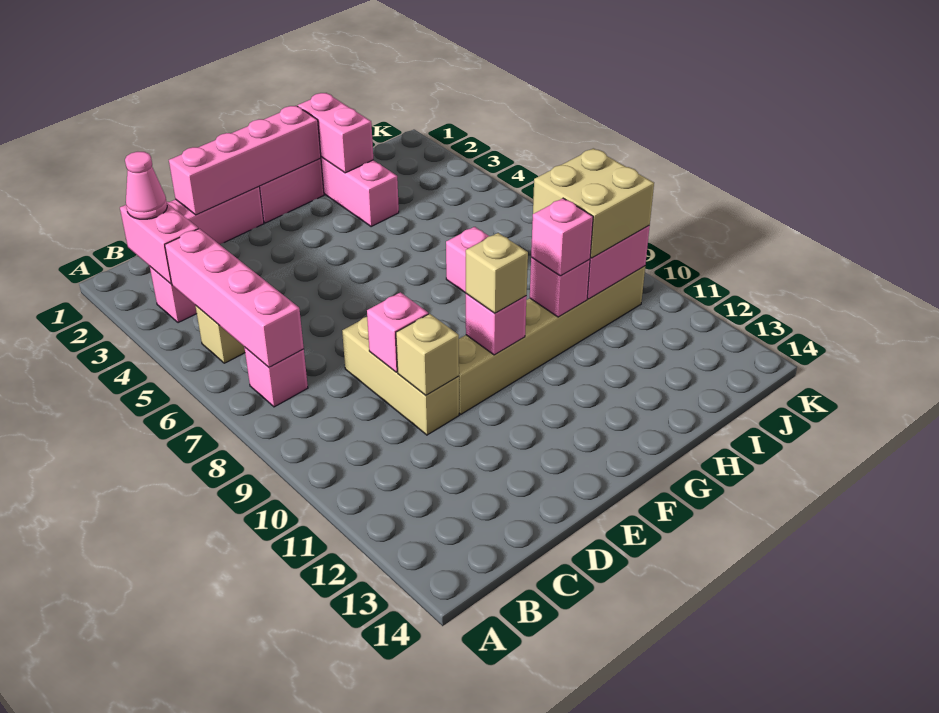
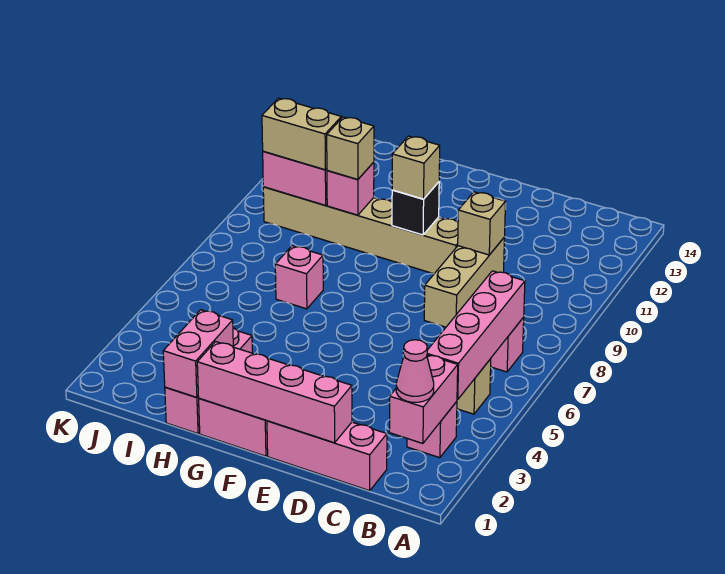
pink brick D9 level 2 -> none
pink brick F10 level 2 -> black brick F10 level 2
pink brick H10 level 3 -> tan brick H10 level 3
tan brick I9:J10 level 3 -> tan brick I10:J10 level 3

